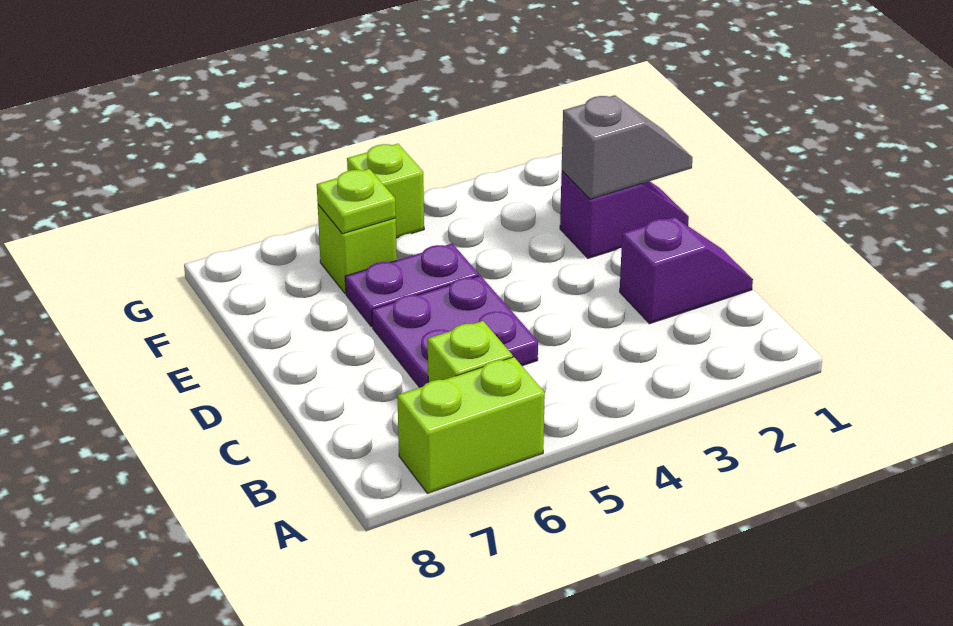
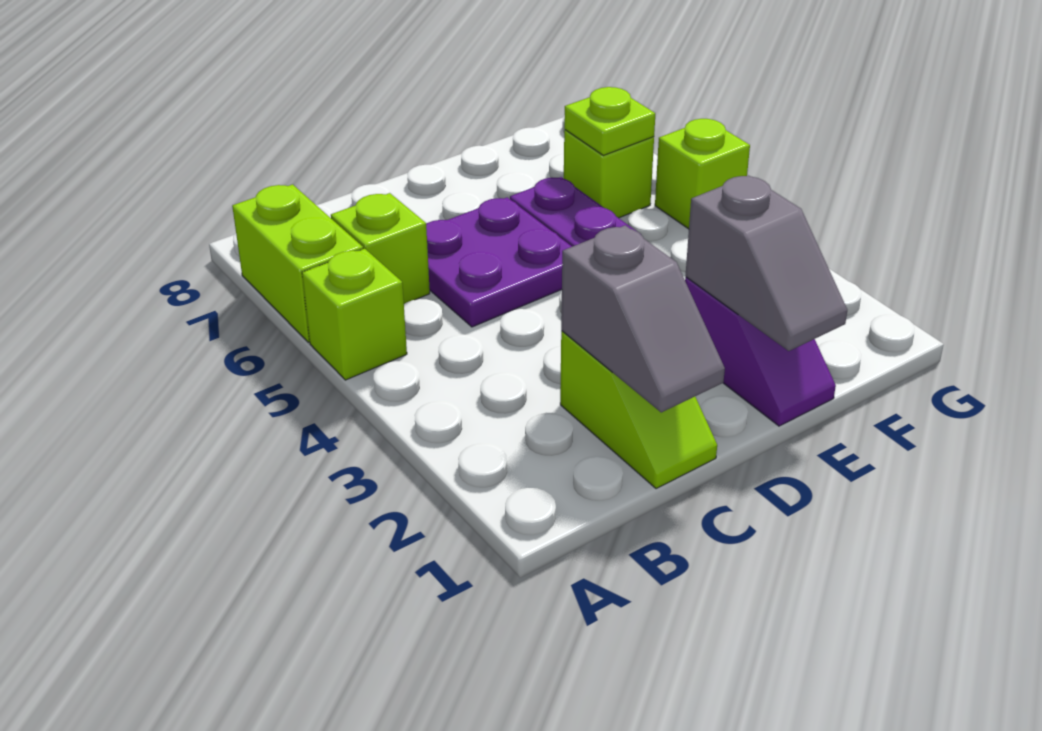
none -> lime brick A5 level 1
purple slope C1:C2 level 1 top 2 -> lime slope C1:C2 level 1 top 2
none -> grey slope C1:C2 level 2 top 2

